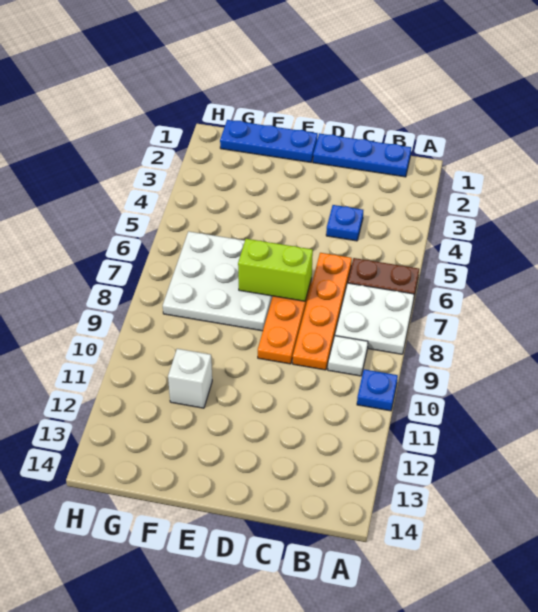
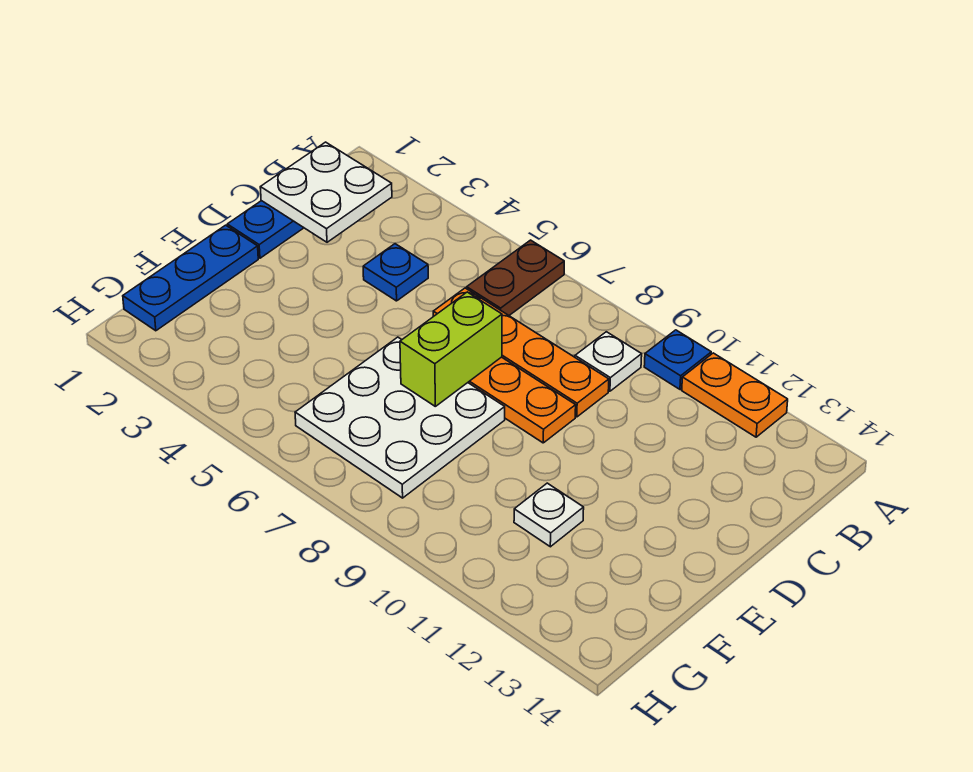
white plate A7:B8 level 1 -> white plate B1:C2 level 2
none -> orange plate A11:A12 level 1
white brick F11 level 1 -> white plate F11 level 1

